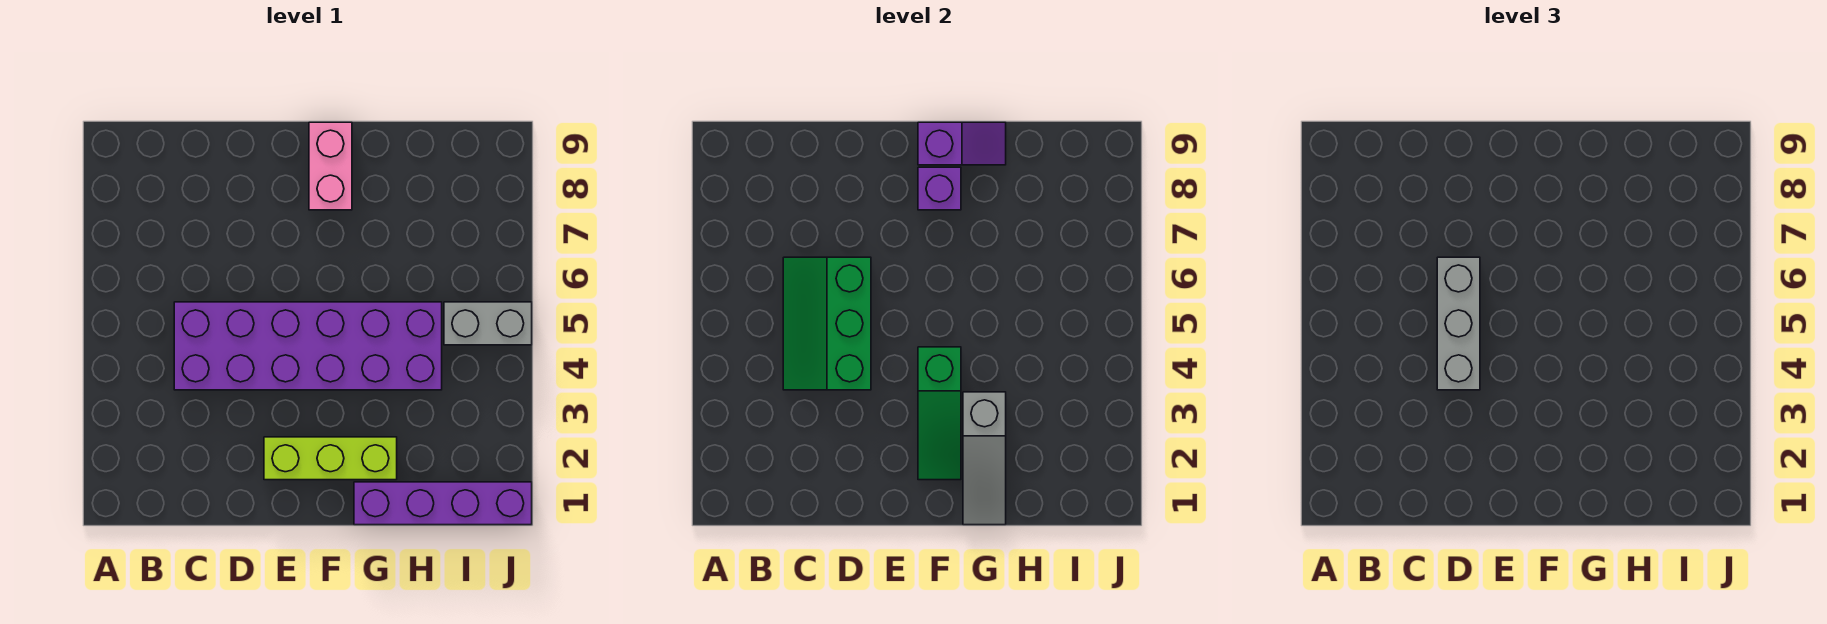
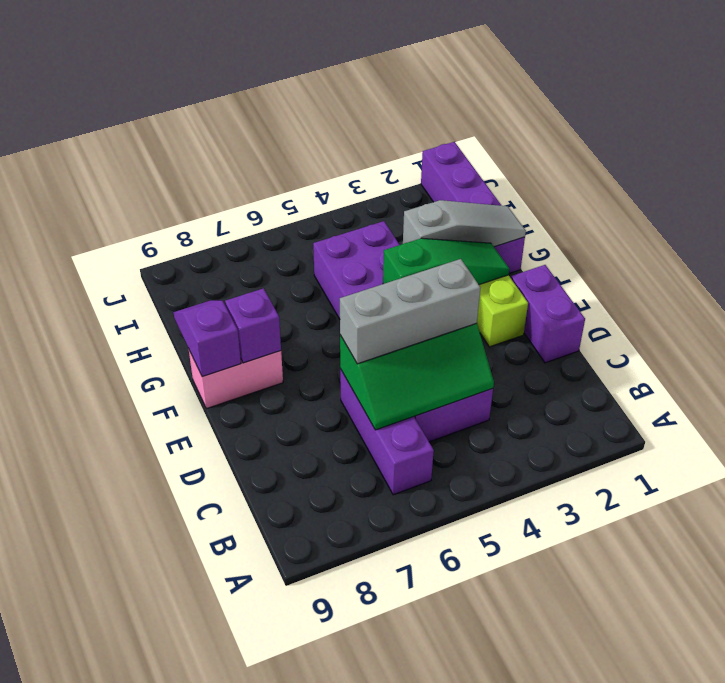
none -> purple brick B6:D6 level 1
none -> purple brick D1:E1 level 1
grey brick I5:J5 level 1 -> none

